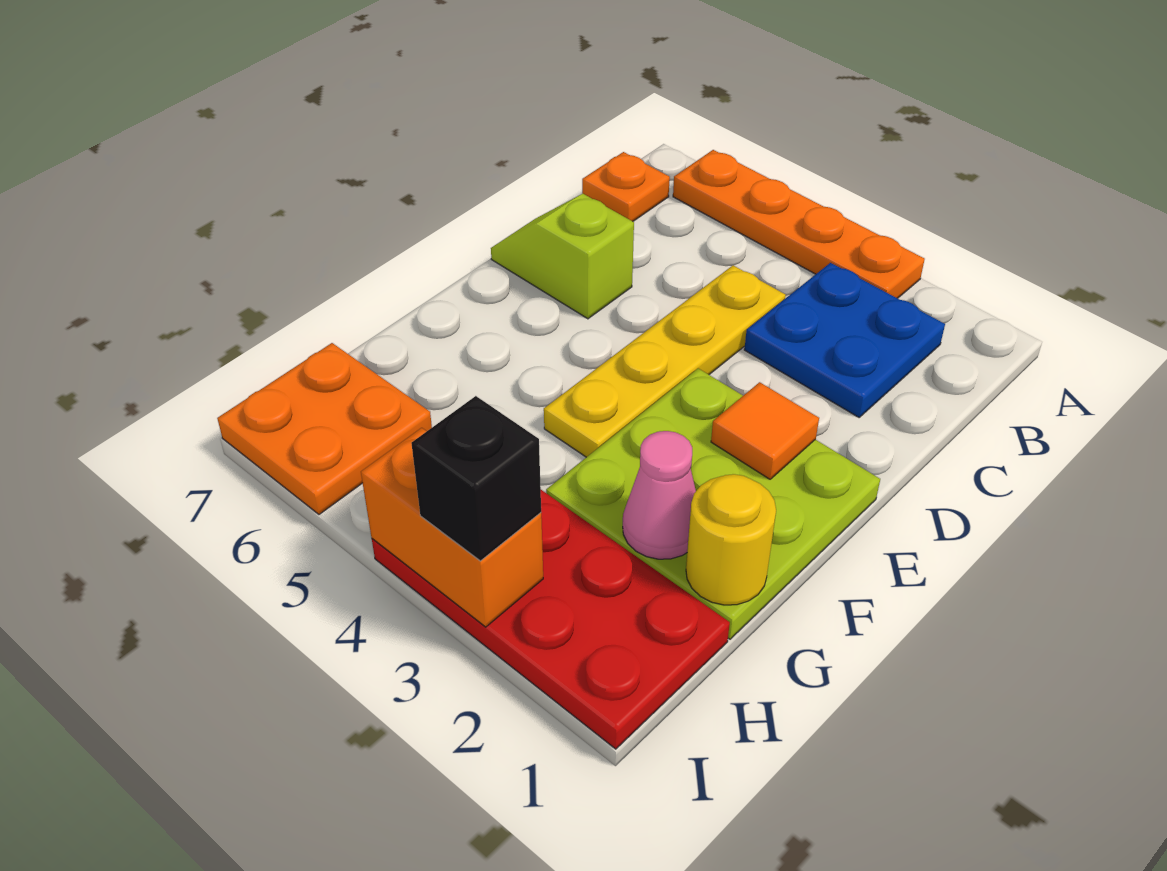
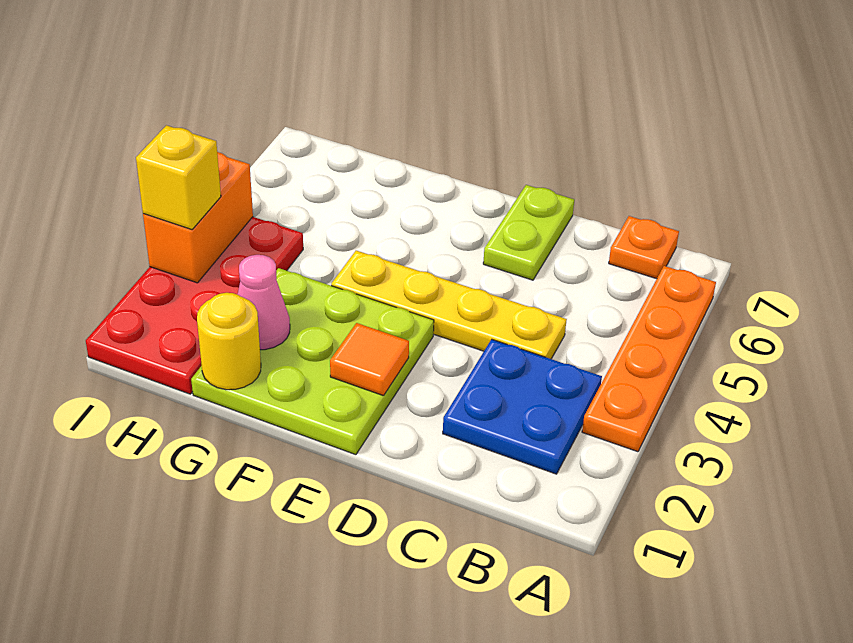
lime slope D6:D7 level 1 top 6 -> lime plate D6:D7 level 1
orange plate H6:I7 level 1 -> none
black brick I3 level 3 -> yellow brick I3 level 3

